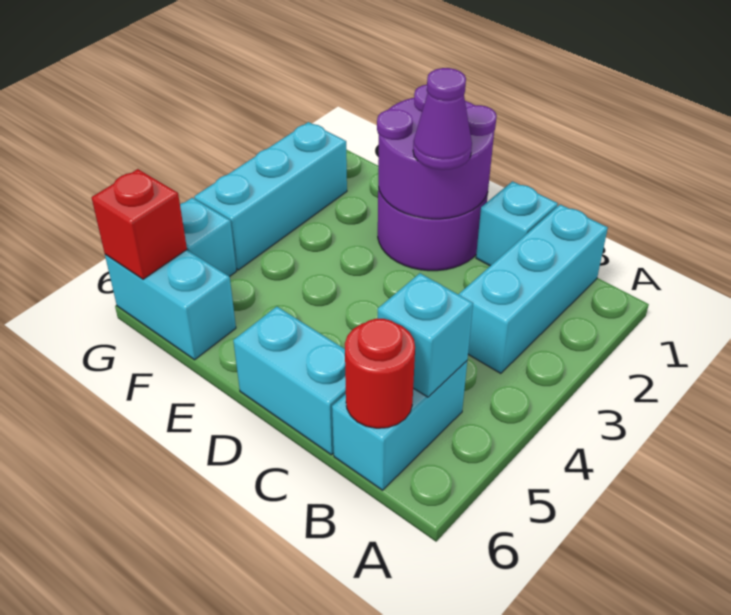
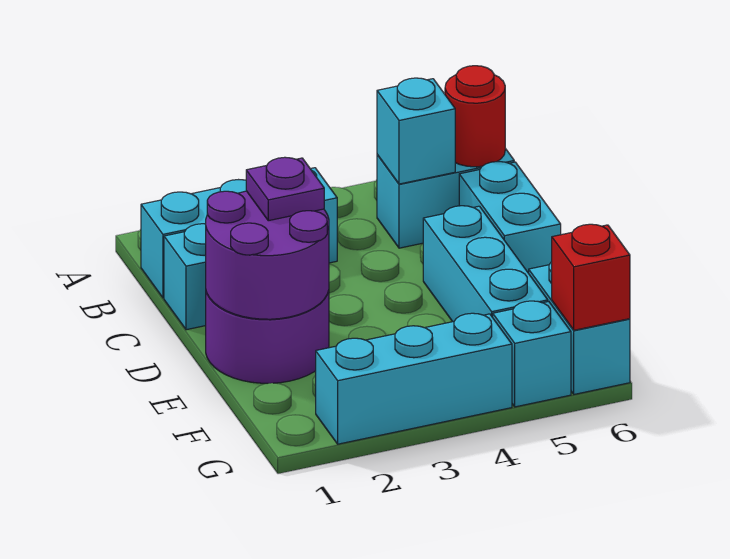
purple cone D2 level 3 -> purple plate D2 level 3
none -> cyan brick D5:F5 level 1

